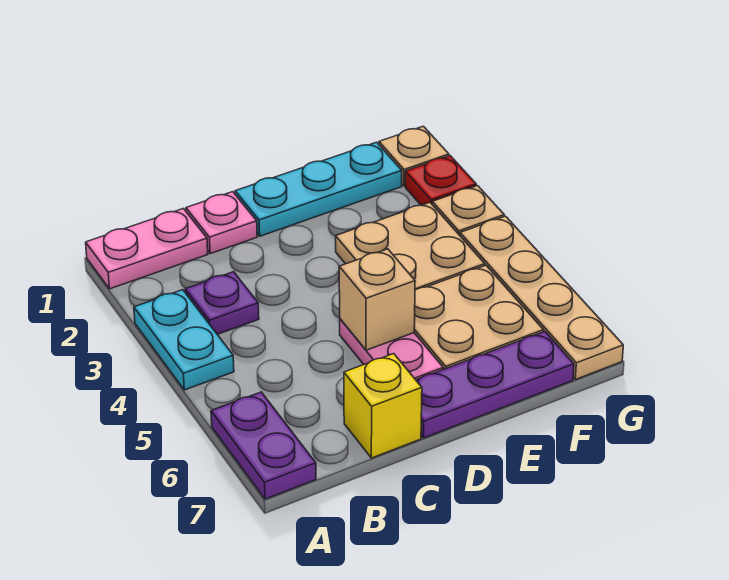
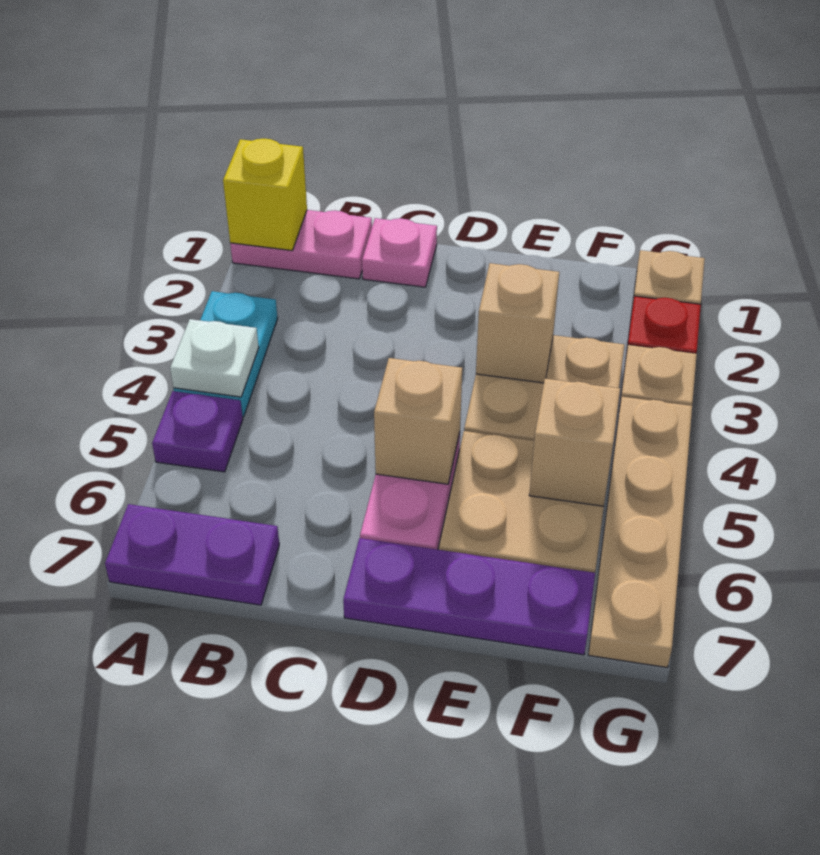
none -> white plate A4 level 2
purple plate A6:A7 level 1 -> purple plate A7:B7 level 1
purple plate B3 level 1 -> purple plate A5 level 1
yellow brick C7 level 1 -> yellow brick A1 level 2
cyan plate D1:F1 level 1 -> none
none -> tan brick E3 level 2
none -> tan brick F5 level 2

